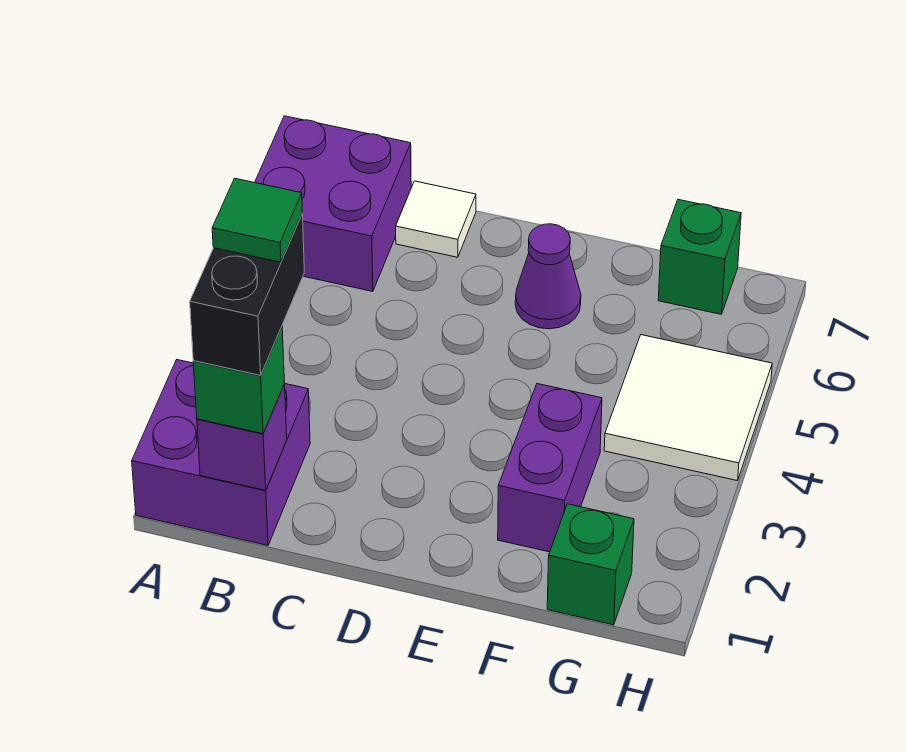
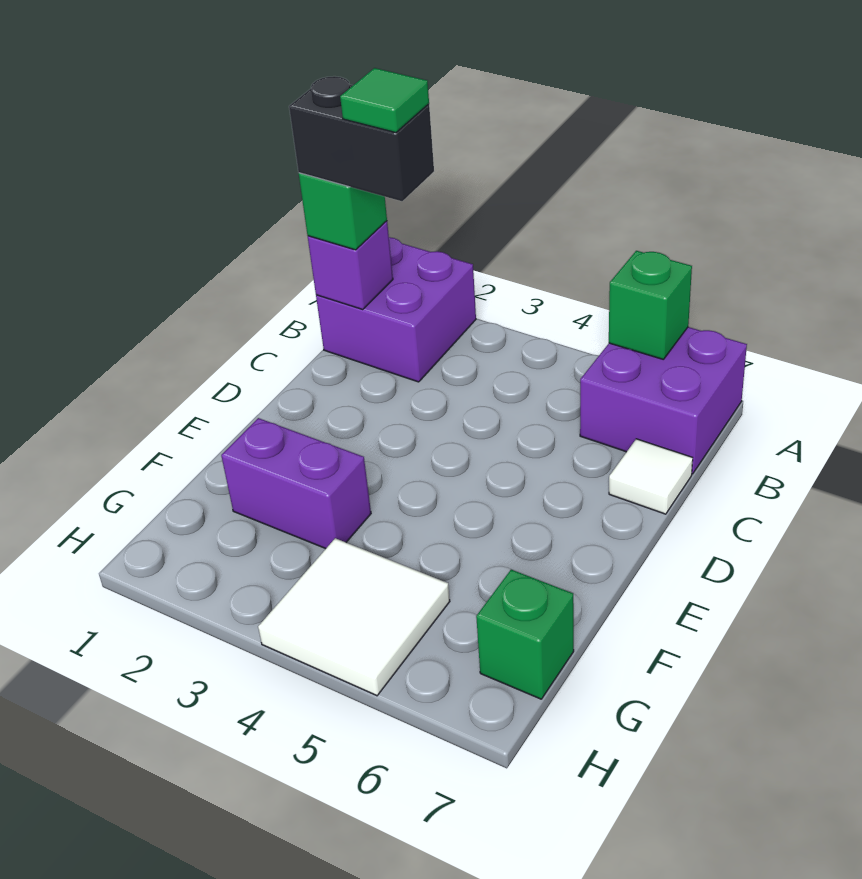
purple cone E6 level 1 -> none
green brick G1 level 1 -> green brick A6 level 2

